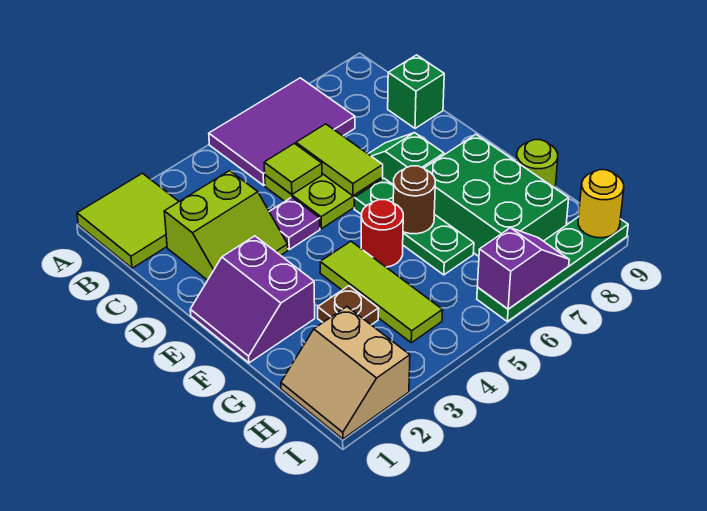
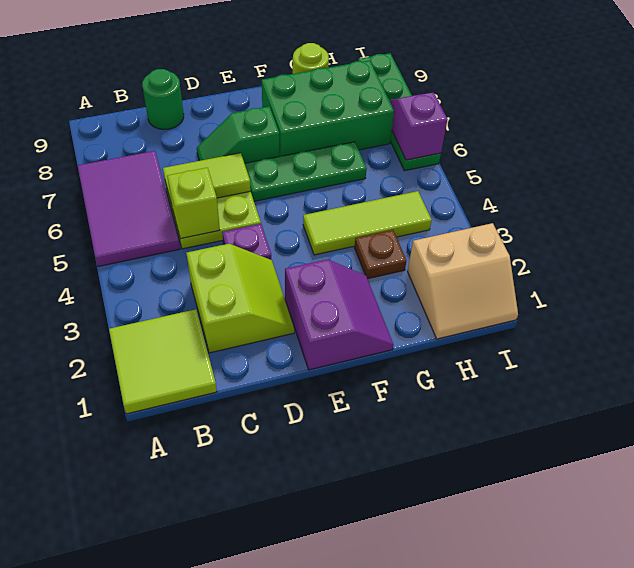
lime tile C5 level 2 -> lime brick C5 level 2
green brick C9 level 1 -> green round brick C9 level 1
purple slope E1:F2 level 1 top 2 -> purple slope E1:F2 level 1 top E
red round brick F5 level 1 -> none
brown round brick F6 level 2 -> none
yellow round brick I9 level 2 -> none

